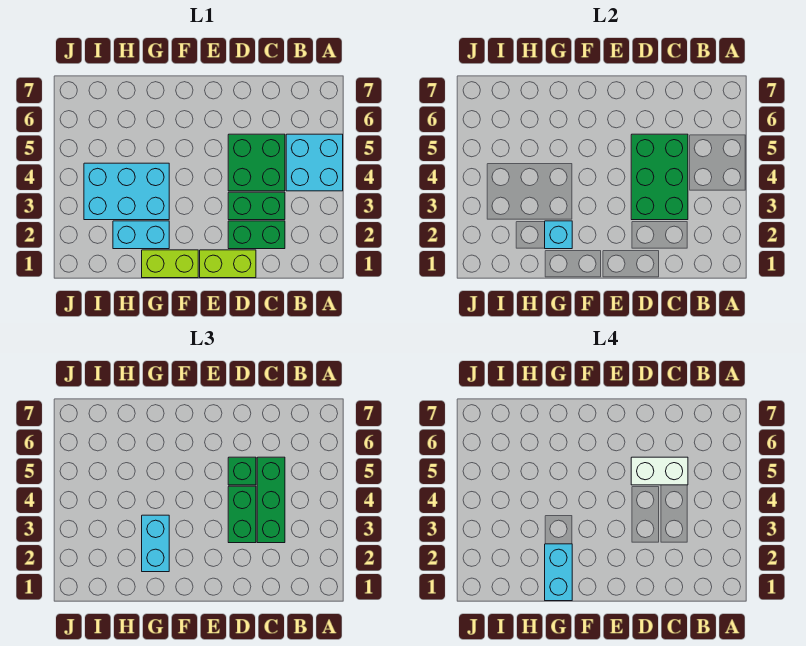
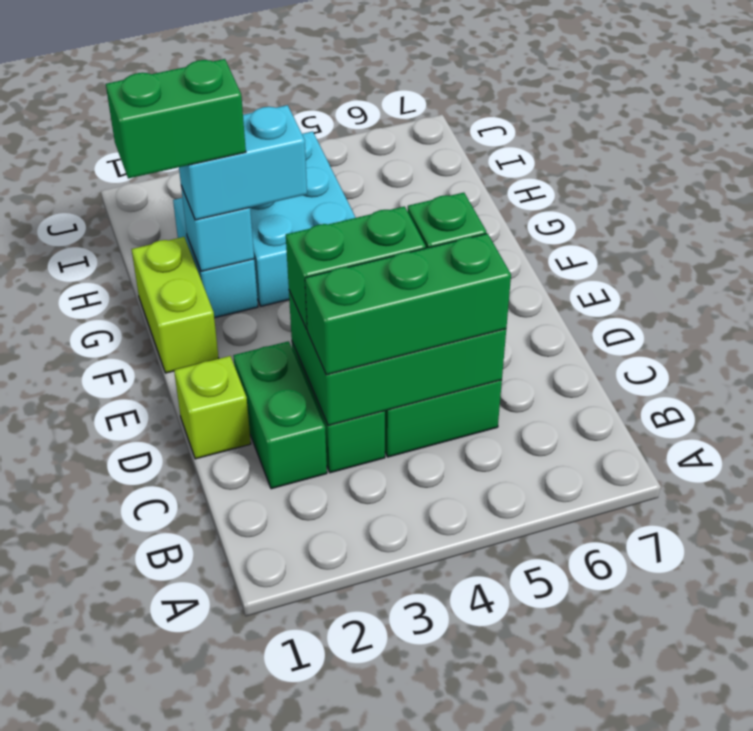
cyan brick A4:B5 level 1 -> none
white brick C5:D5 level 4 -> none
lime brick D1:E1 level 1 -> lime brick D1 level 1
cyan brick G1:G2 level 4 -> green brick G1:G2 level 4

